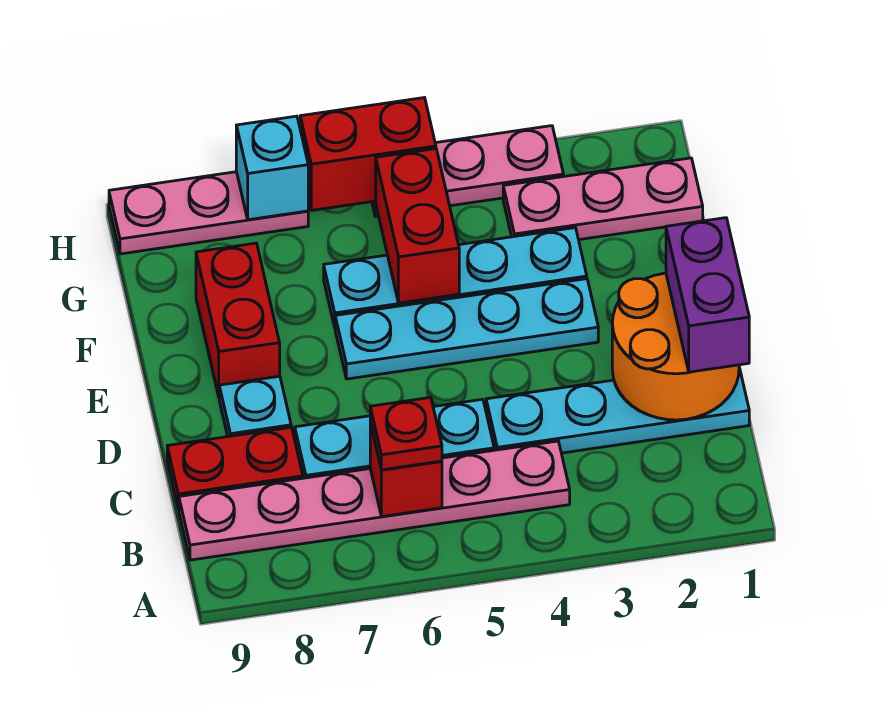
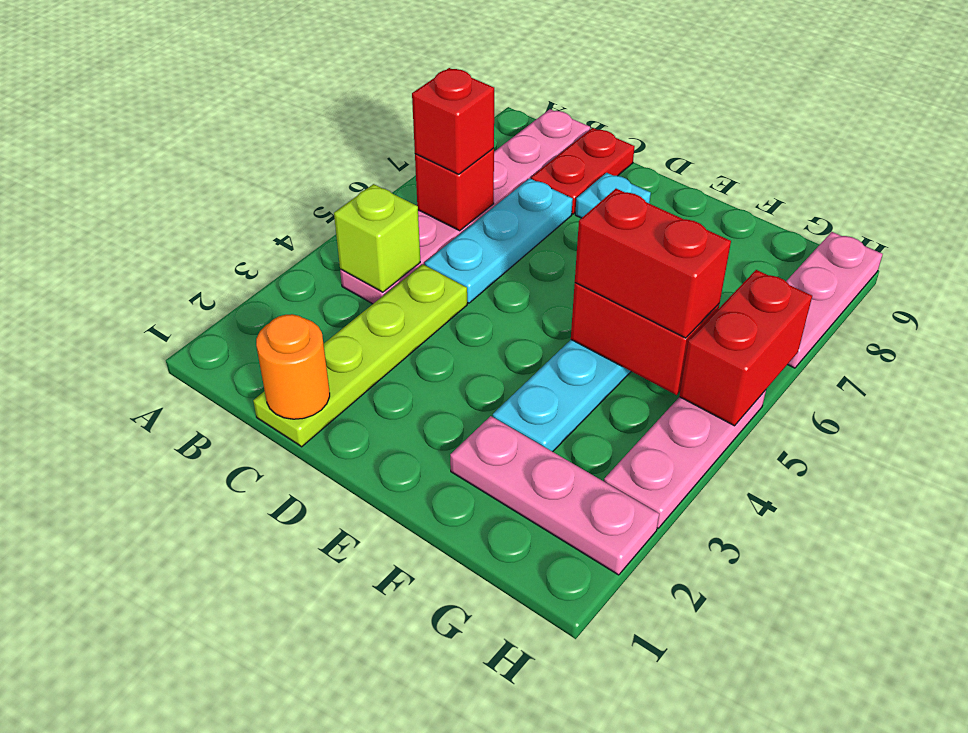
none -> lime brick B4 level 2
red plate B6 level 3 -> red brick B6 level 3
cyan plate C1:C4 level 1 -> lime plate C1:C4 level 1
orange round brick C1:D2 level 2 -> orange round brick C1 level 2
purple brick C1:D1 level 3 -> none
cyan plate E3:E6 level 1 -> none
red brick E8:F8 level 1 -> red brick F5:G5 level 3
pink plate G1:G3 level 1 -> pink plate F2:H2 level 1
cyan brick H7 level 2 -> none

